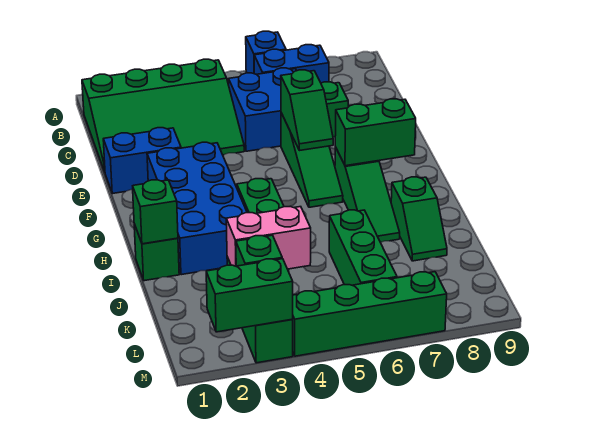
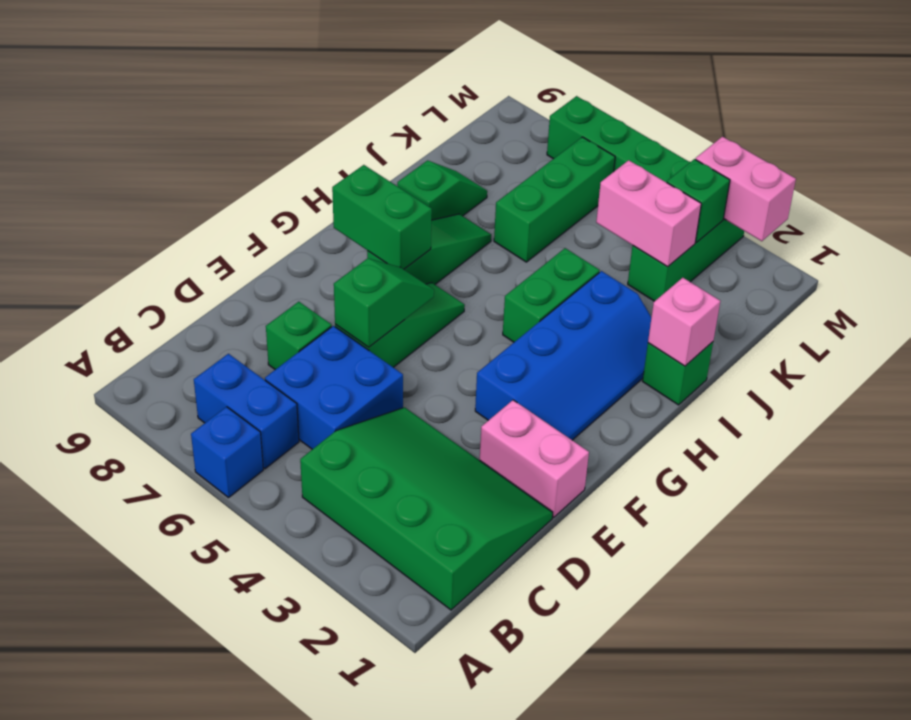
blue brick E1:E2 level 1 -> pink brick E1:E2 level 1
blue brick F2:I3 level 1 -> blue slope F2:I3 level 1 top 3
green brick I1 level 2 -> pink brick I1 level 2
green brick M2:M3 level 2 -> pink brick M2:M3 level 2

